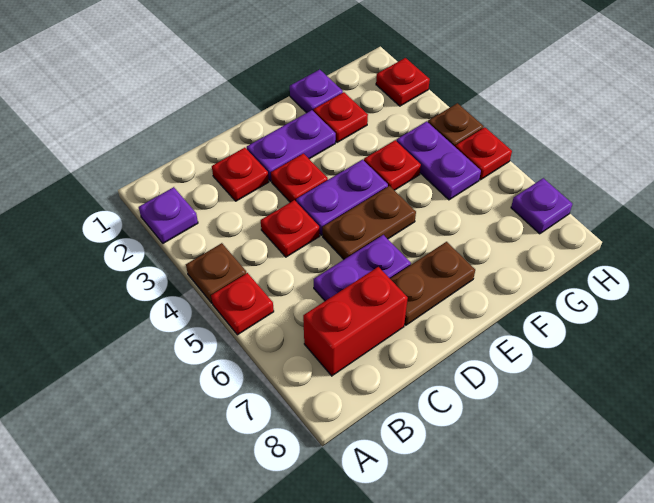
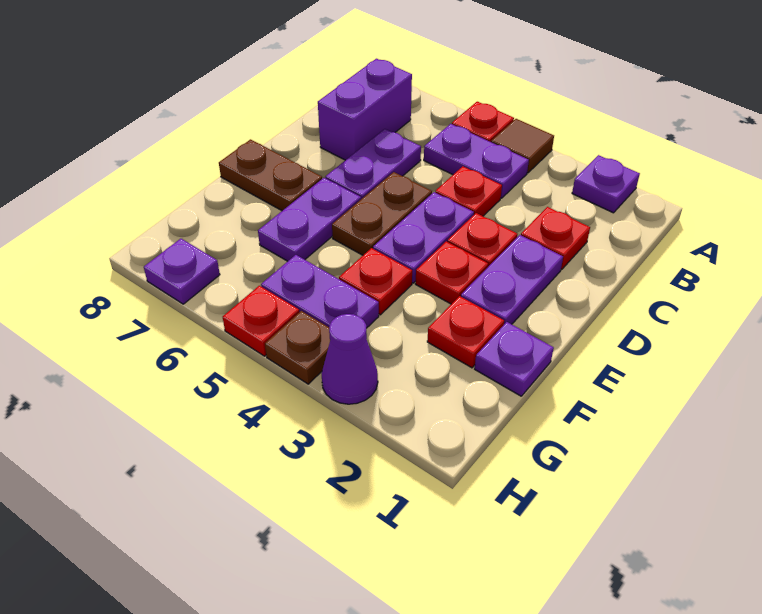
brown plate A4 level 1 -> brown tile A4 level 1
none -> purple plate B4:B5 level 1
red brick B7:C7 level 1 -> purple brick B7:C7 level 1
brown plate D7:E7 level 1 -> brown plate E7:E8 level 1
none -> purple plate E6:F6 level 1
red plate H2 level 1 -> red plate E3 level 1
none -> purple cone H3 level 1

